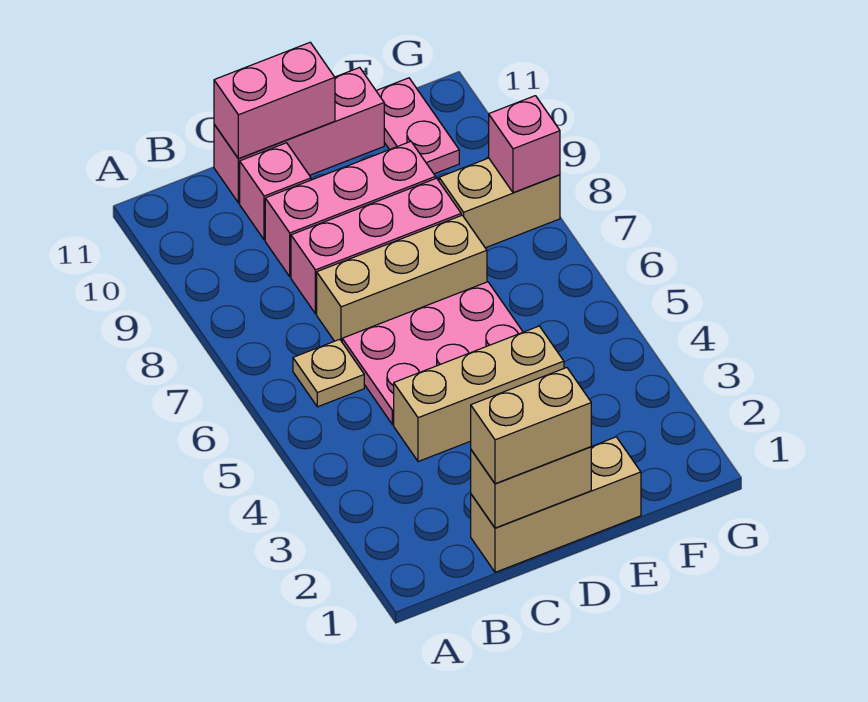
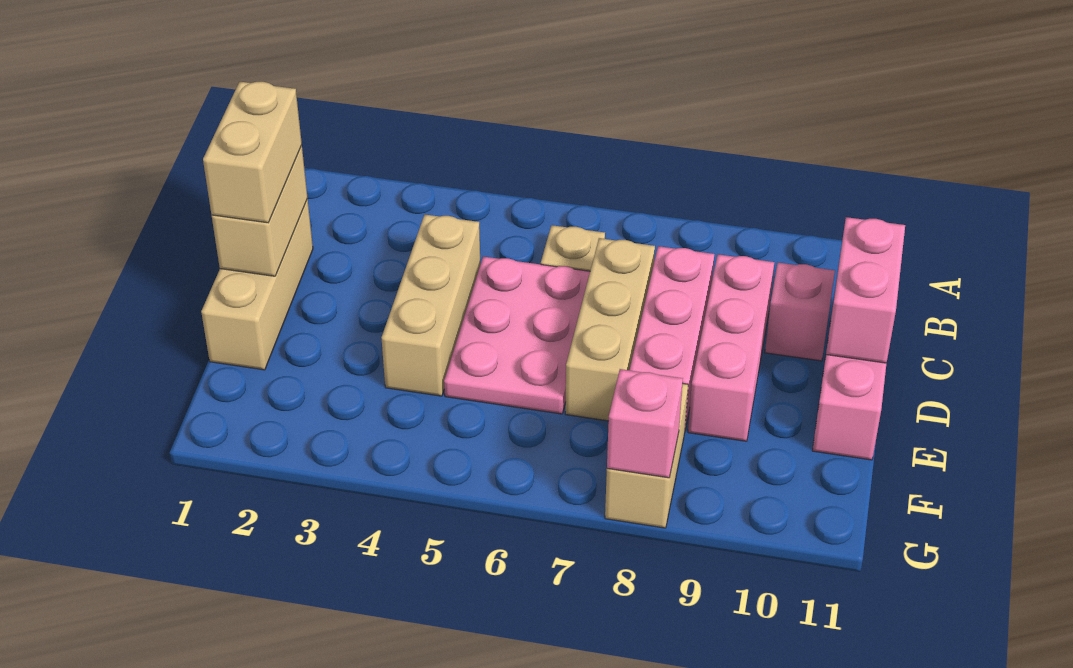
pink plate F10:F11 level 1 -> none

